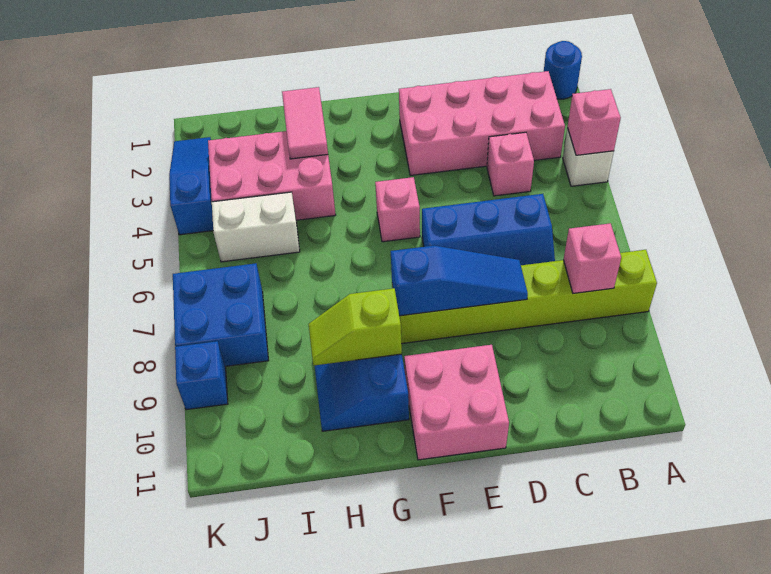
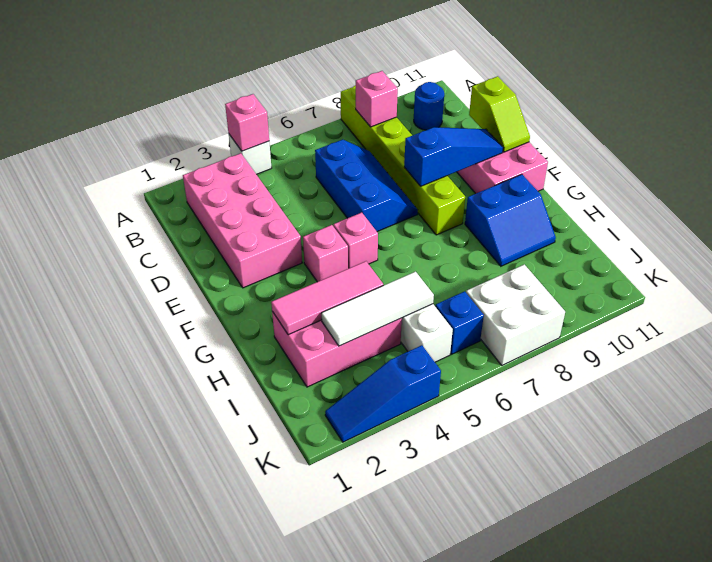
blue round brick A1 level 1 -> blue round brick B10 level 1
pink brick C4 level 1 -> pink brick F4 level 1
blue slope D8:F8 level 2 top F -> blue slope E8:E10 level 2 top 8
lime slope G9:H9 level 2 top G -> lime slope D11:E11 level 2 top D
pink tile H2:H3 level 2 -> pink tile H2:H4 level 2
pink brick H3:J4 level 1 -> pink brick H2:I4 level 1
none -> white tile I3:I5 level 2
blue brick J7:K8 level 1 -> white brick J7:K8 level 1
blue brick K9 level 1 -> blue brick J6 level 1

